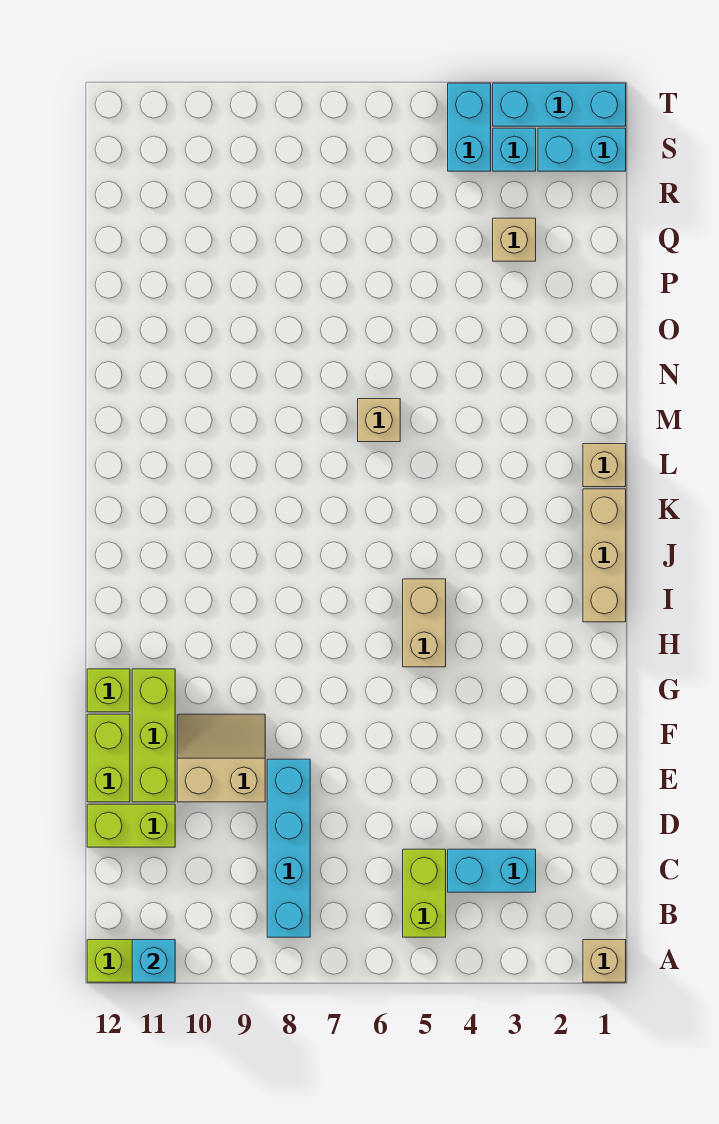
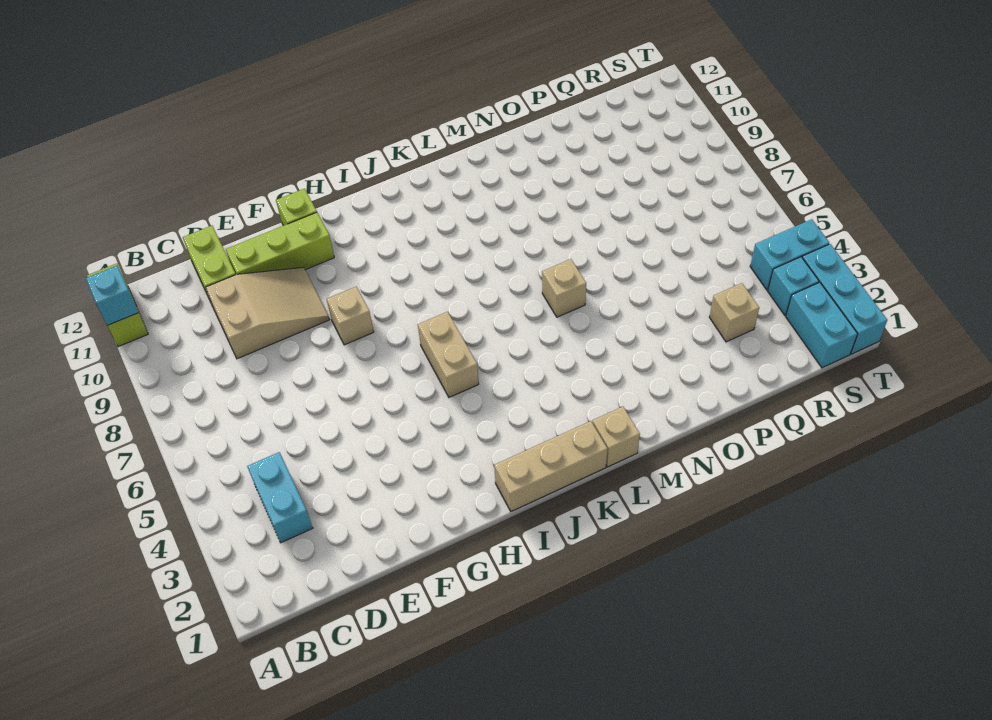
tan brick A1 level 1 -> tan brick G8 level 1
lime brick B5:C5 level 1 -> none
cyan brick B8:E8 level 1 -> none
tan slope E9:F10 level 1 top E -> tan slope D9:F10 level 1 top D
lime brick E12:F12 level 1 -> none
tan brick H5:I5 level 1 -> tan brick I5:I6 level 1

